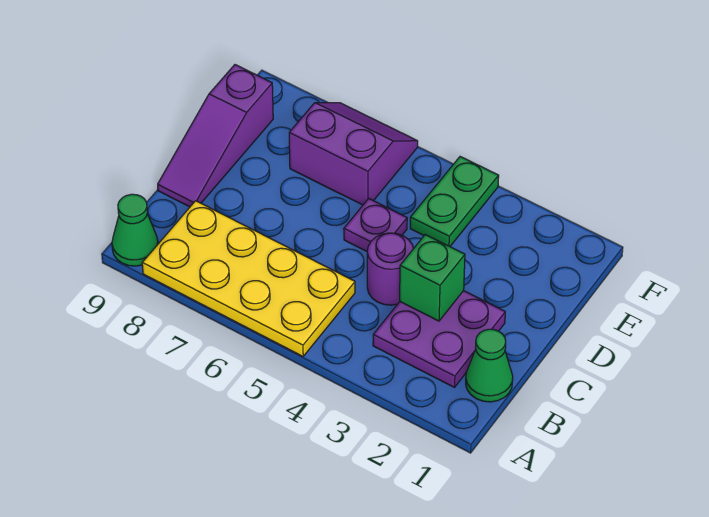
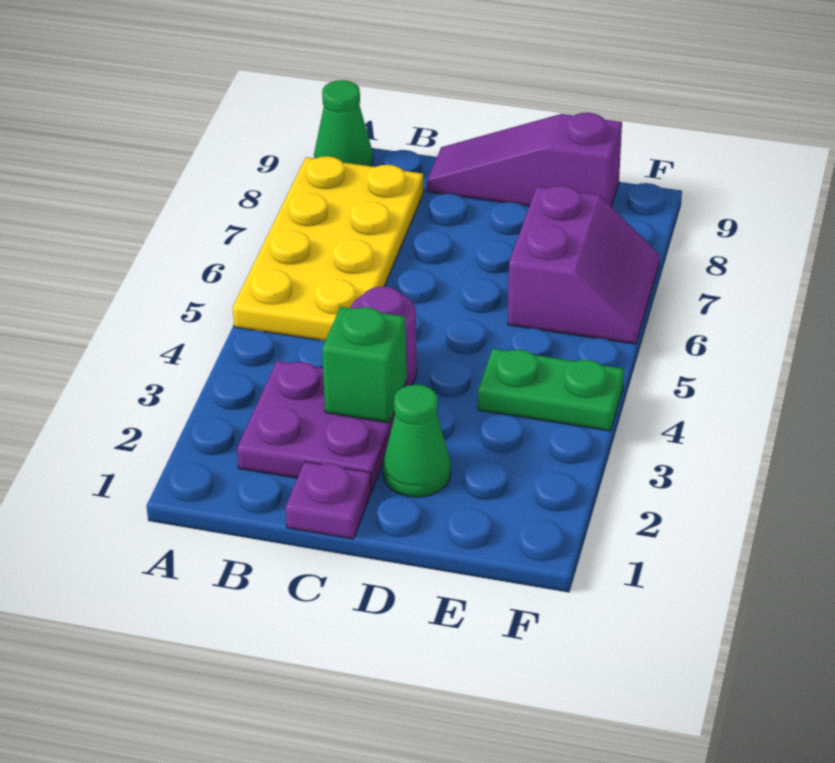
green cone B1 level 1 -> green cone D2 level 1
purple plate D5 level 1 -> purple plate C1 level 1

